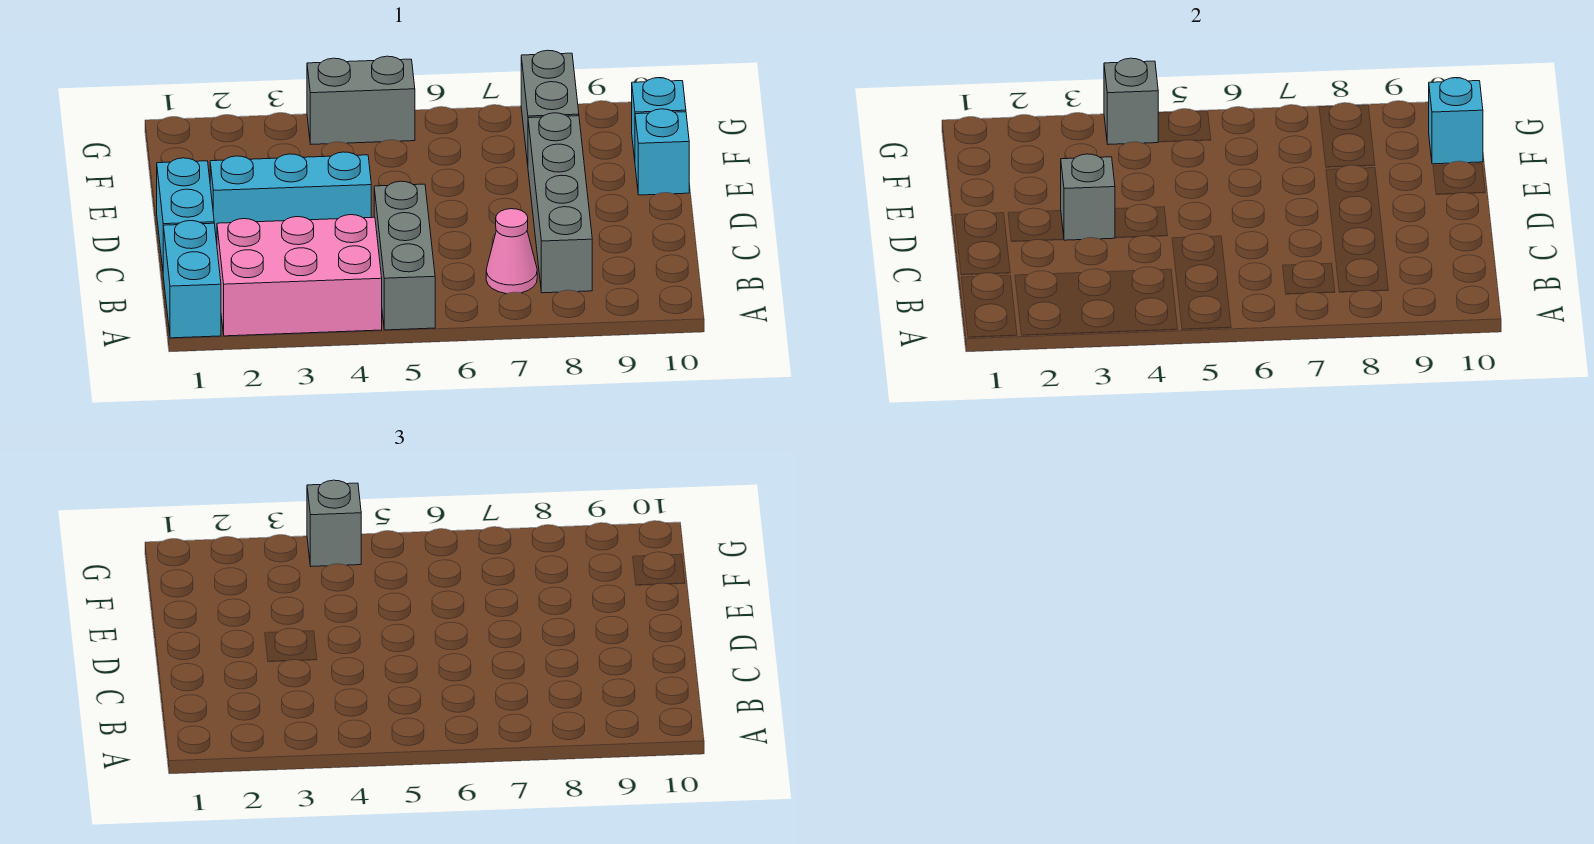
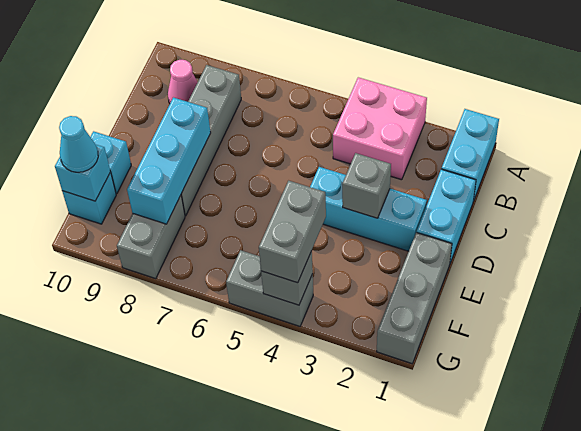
pink brick A2:B4 level 1 -> pink brick A3:B4 level 1
grey brick A5:C5 level 1 -> grey brick E1:G1 level 1
pink cone B7 level 1 -> pink cone B9 level 1
none -> cyan brick D8:F8 level 2
none -> cyan cone F10 level 3
grey brick G4 level 3 -> grey brick F4:G4 level 3

